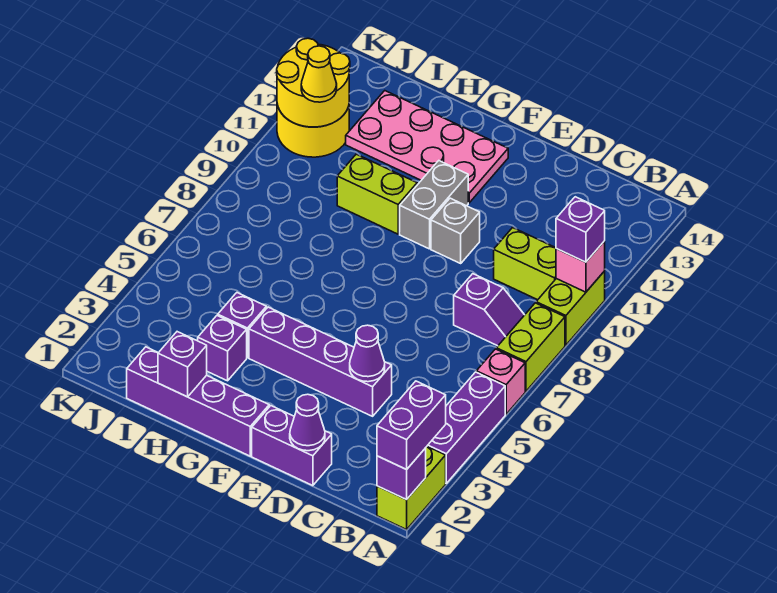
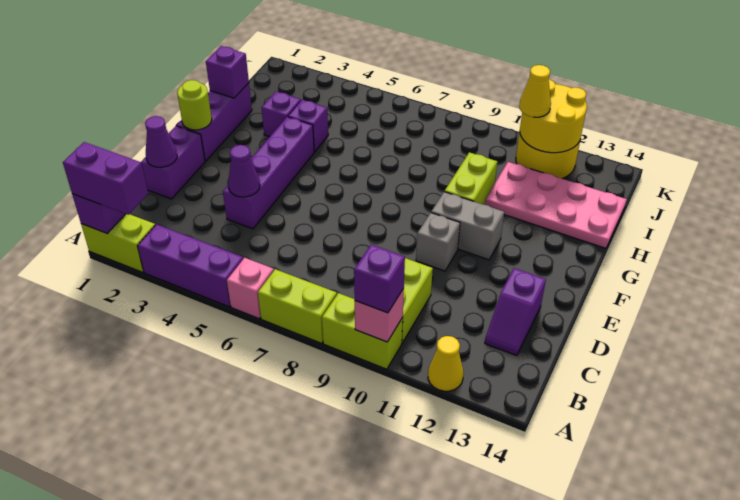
none -> yellow cone A12 level 1
purple slope B8:C8 level 1 top C -> purple slope C13:D13 level 1 top D
purple brick F1:I1 level 1 -> purple brick F1:H1 level 1
none -> lime round brick F1 level 2
pink plate F12:I13 level 1 -> pink plate H11:I14 level 1

